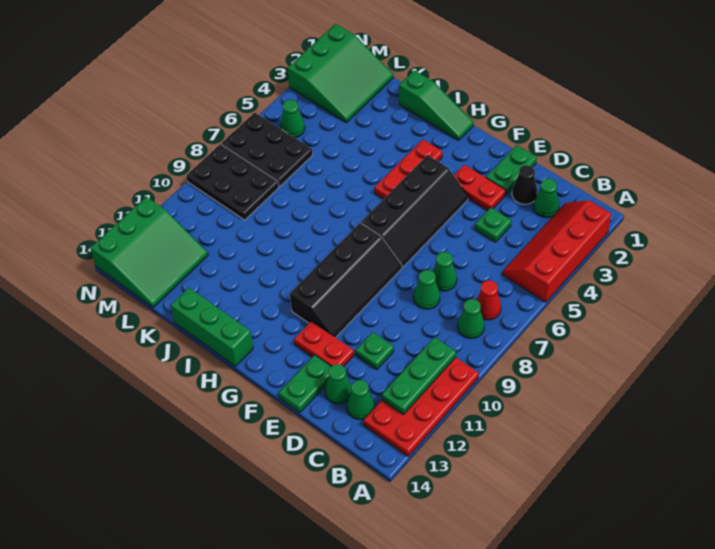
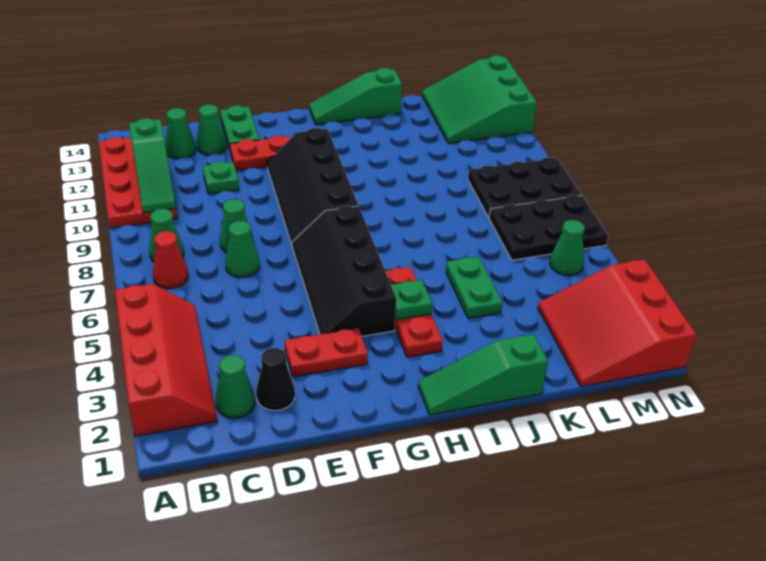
green plate B10:B12 level 2 -> green slope B10:B12 level 2 top 12
green plate D4 level 1 -> green plate H4 level 2
green plate E1:E2 level 1 -> green plate J4:J5 level 1
green brick H14:J14 level 1 -> green slope H14:J14 level 1 top J
green slope L1:N3 level 1 top N -> red slope L1:N3 level 1 top N

